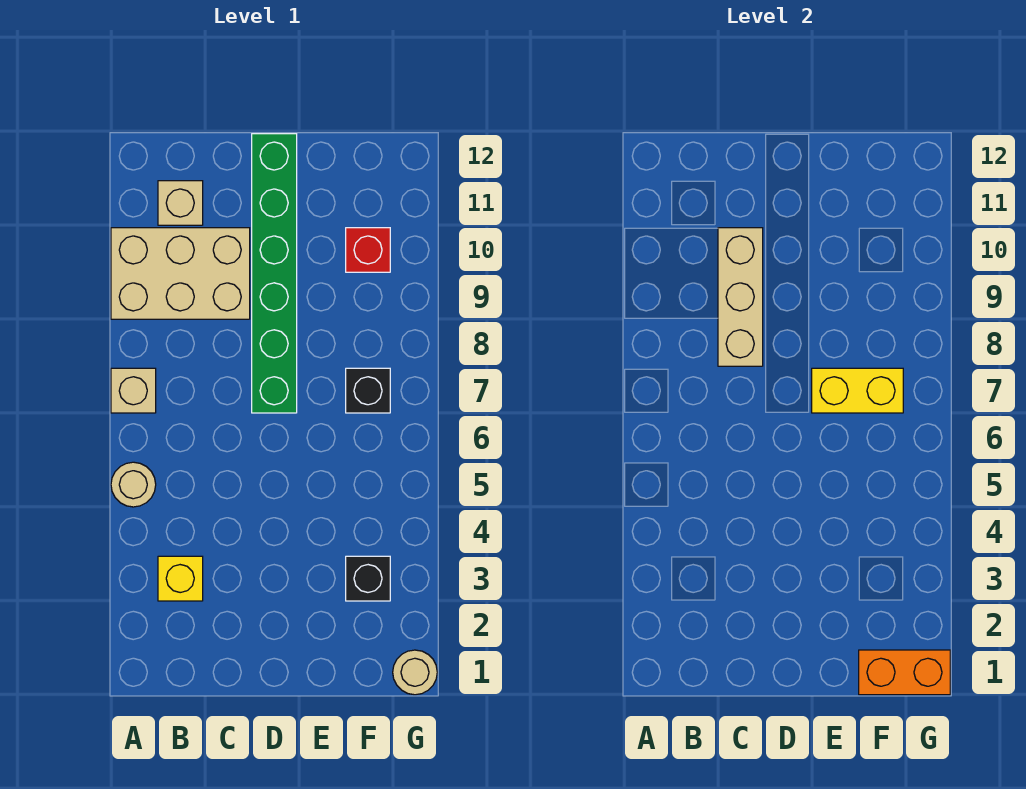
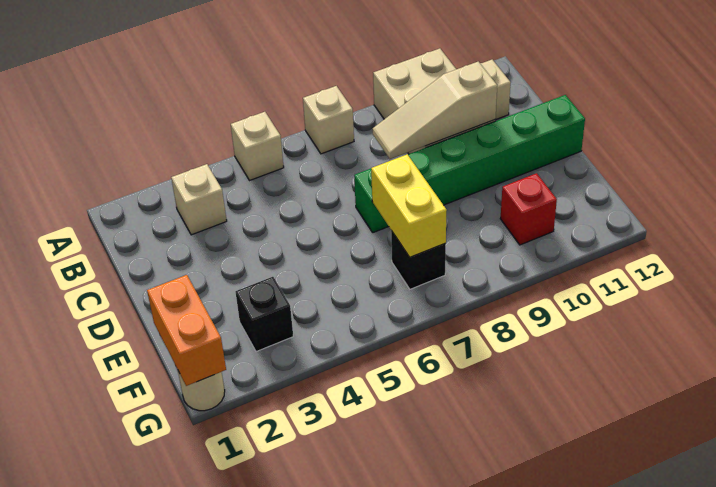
tan round brick A5 level 1 -> tan brick A5 level 1
yellow brick B3 level 1 -> tan brick B3 level 1
tan brick C8:C10 level 2 -> tan slope C8:C10 level 2 top 10

